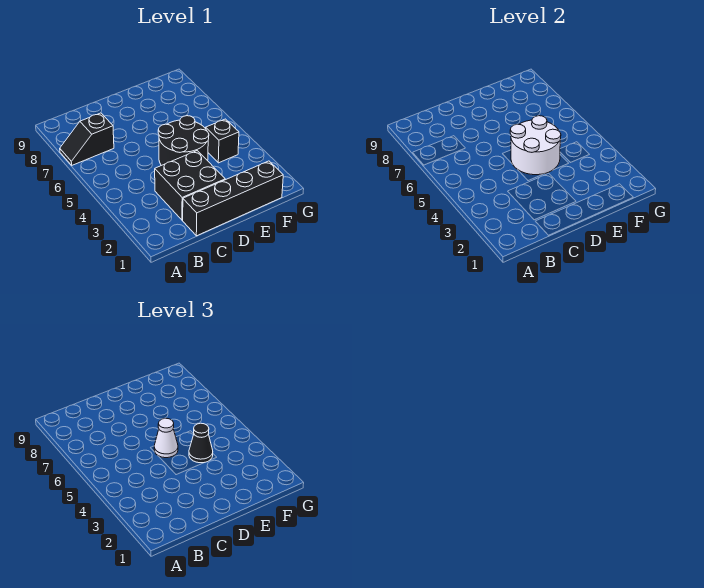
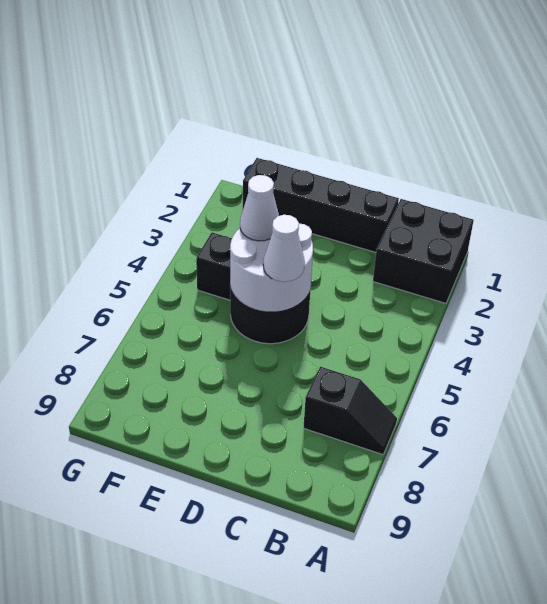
black brick C2:D3 level 1 -> black brick A1:B2 level 1
black cone E4 level 3 -> white cone E4 level 3

